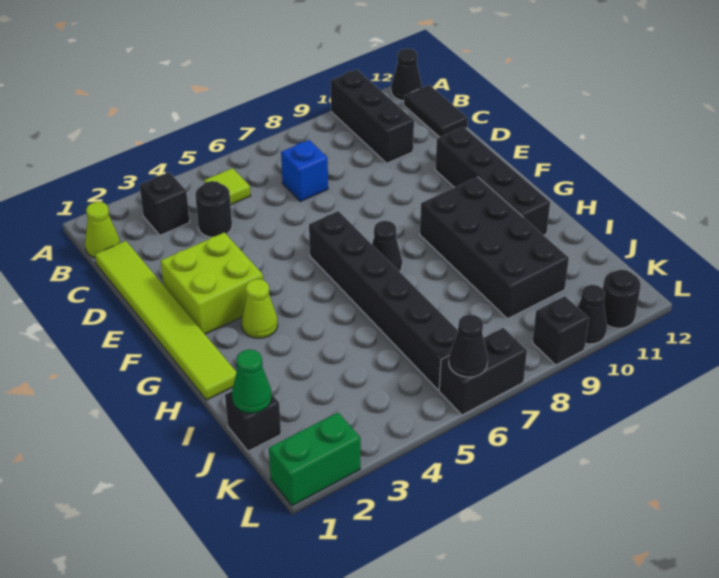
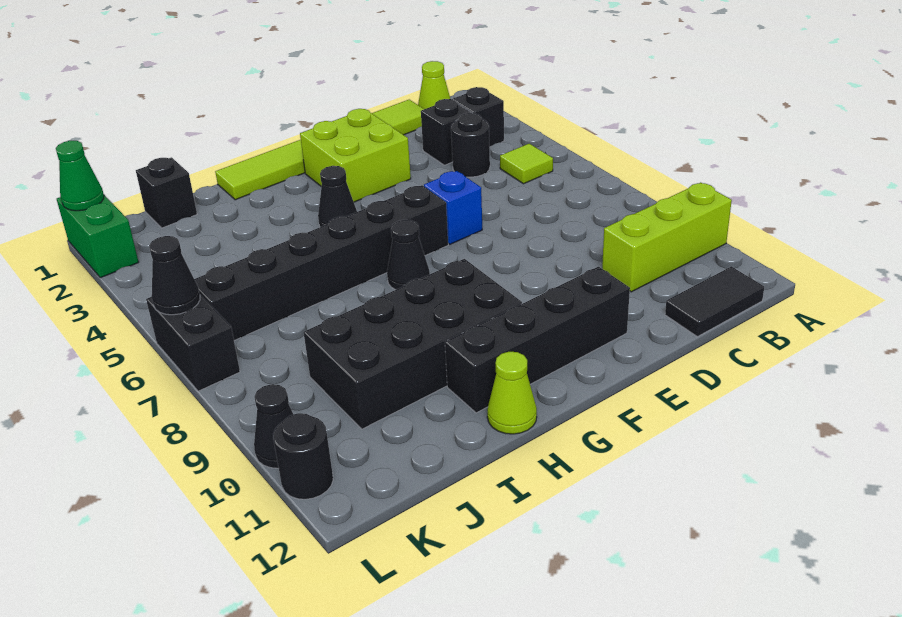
black brick A10:C10 level 1 -> lime brick A10:C10 level 1
black cone A12 level 1 -> black cone G4 level 1
blue brick C7 level 1 -> blue brick E6 level 1
lime cone G3 level 1 -> lime cone H12 level 1
green cone J1 level 2 -> green cone L1 level 2
black brick L9 level 1 -> black brick C3 level 1

